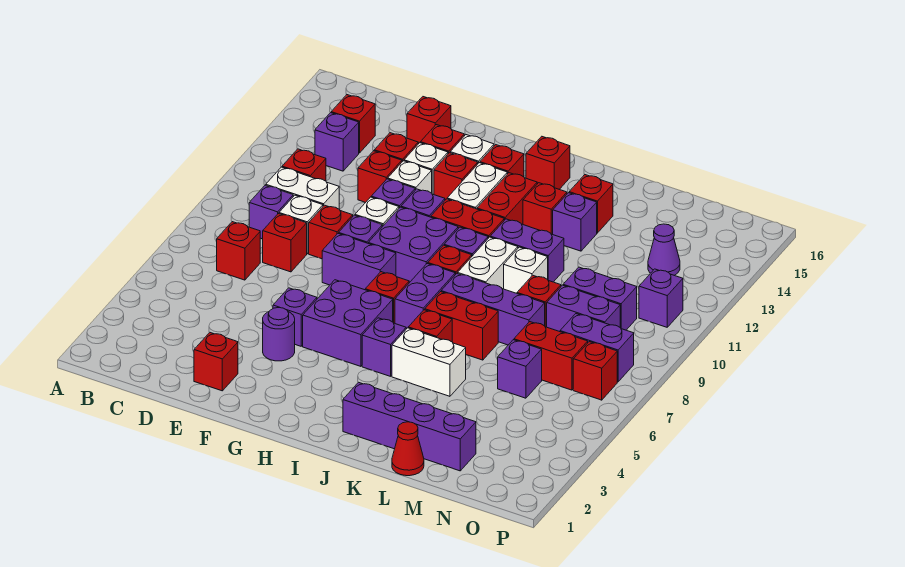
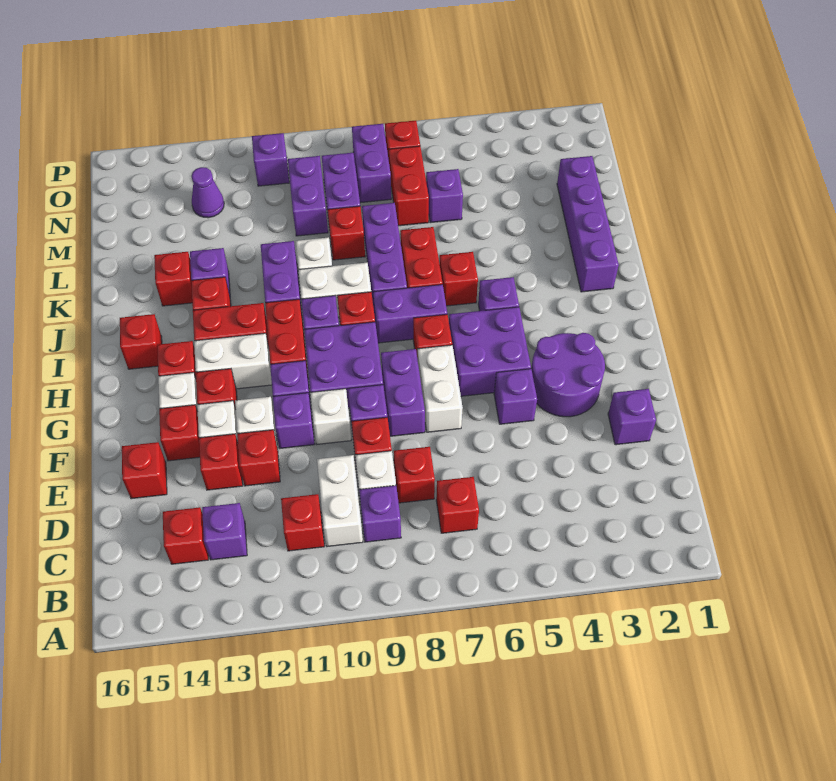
red brick E2 level 1 -> purple brick E2 level 1
purple round brick F4 level 1 -> purple round brick F3:G4 level 1
white brick J5:K5 level 1 -> white brick F7:G7 level 1
red cone L1 level 1 -> none

